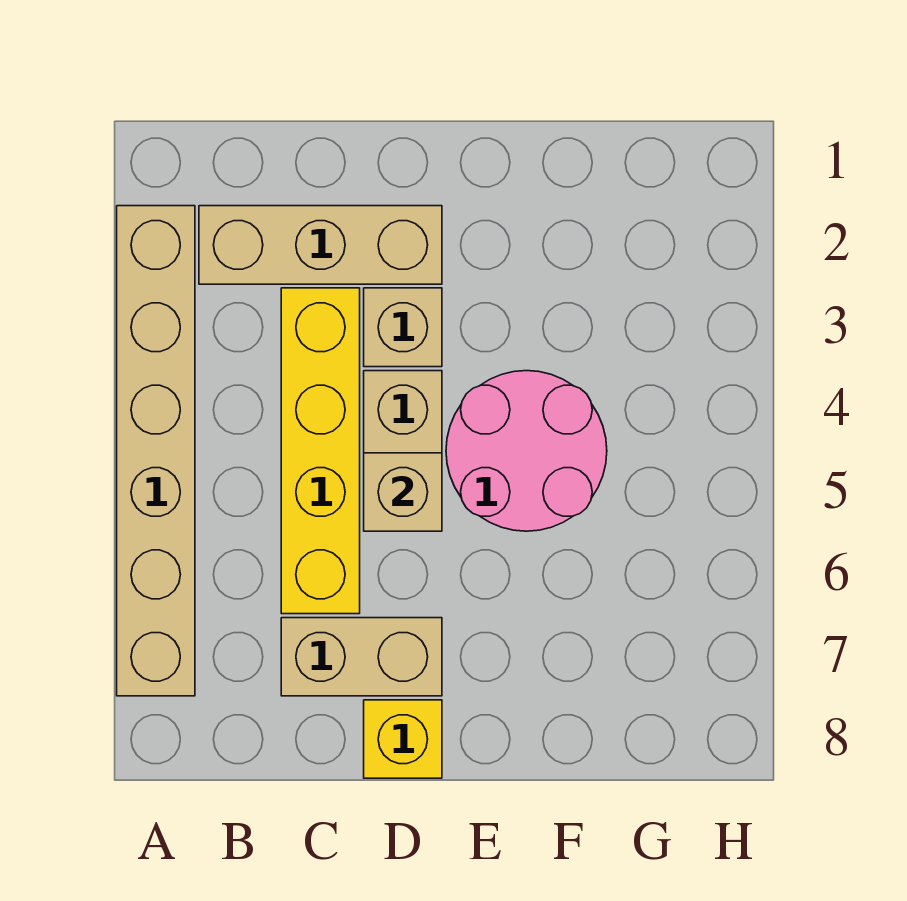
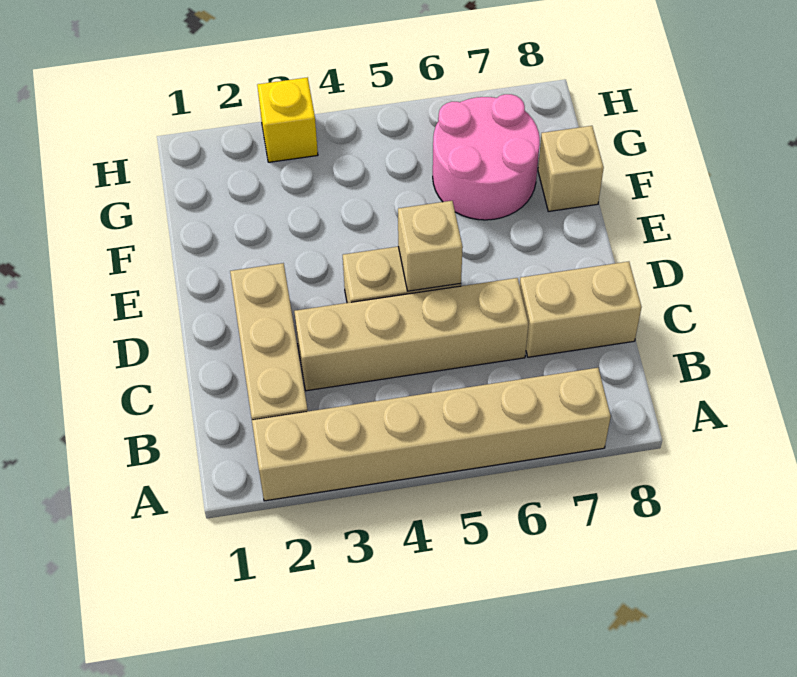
yellow brick C3:C6 level 1 -> tan brick C3:C6 level 1
tan brick C7:D7 level 1 -> tan brick C7:C8 level 1
tan brick D3 level 1 -> tan brick F8 level 1
yellow brick D8 level 1 -> yellow brick H3 level 1
pink round brick E4:F5 level 1 -> pink round brick F6:G7 level 1

